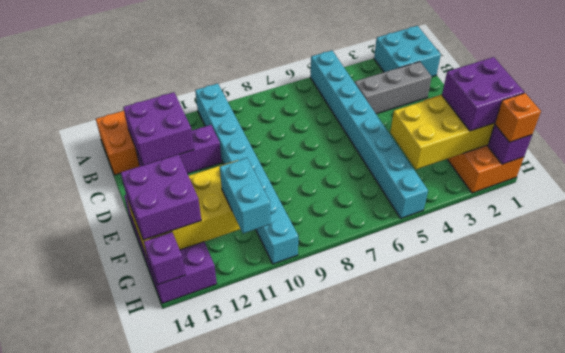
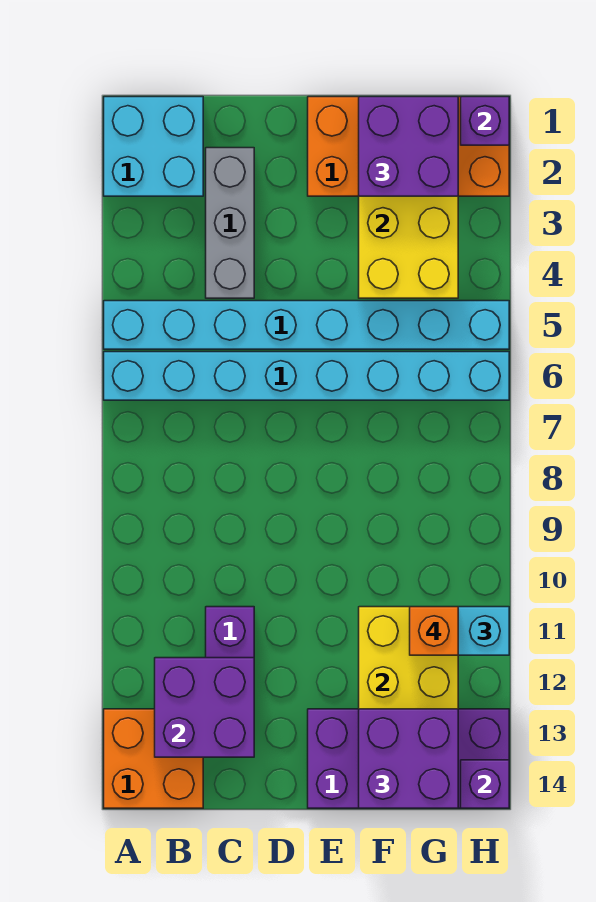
cyan brick A10:H10 level 1 -> cyan brick A6:H6 level 1
orange brick H1 level 3 -> orange brick G11 level 4

